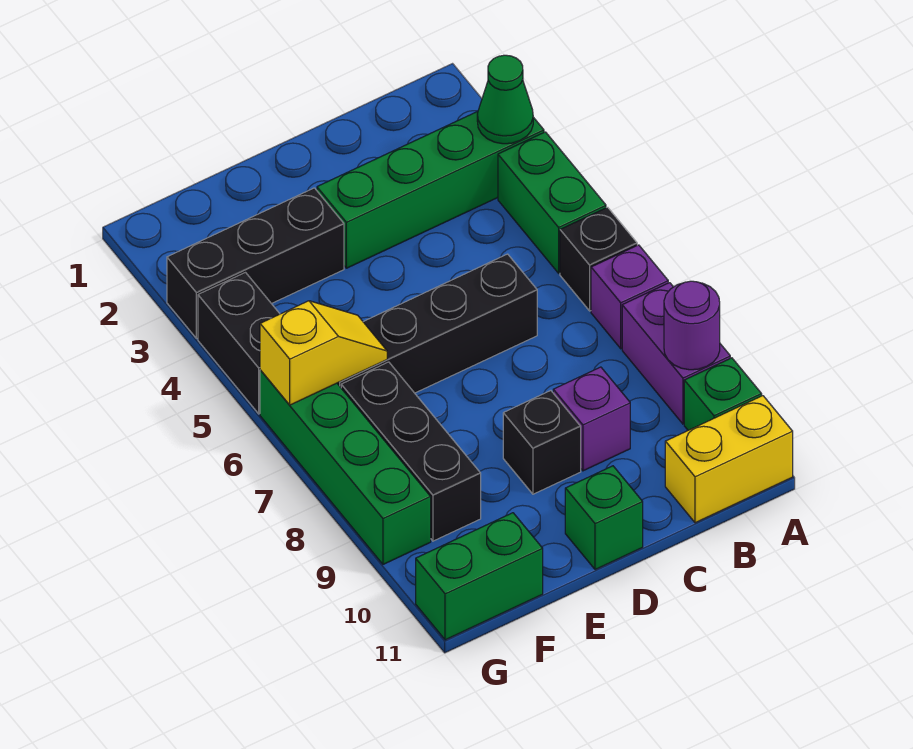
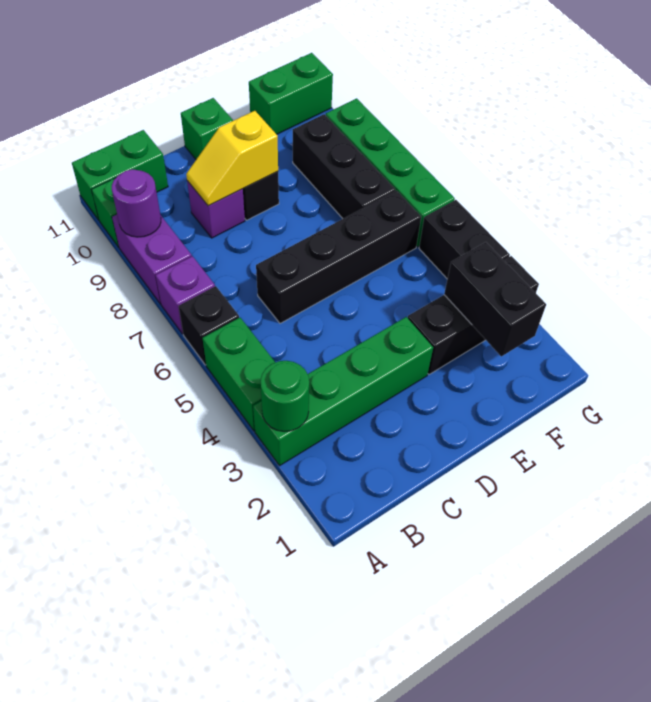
green cone A3 level 2 -> green round brick A3 level 2
yellow brick A11:B11 level 1 -> green brick A11:B11 level 1
none -> black brick F2:F3 level 2
yellow slope F6:G6 level 2 top G -> yellow slope C9:D9 level 2 top D

